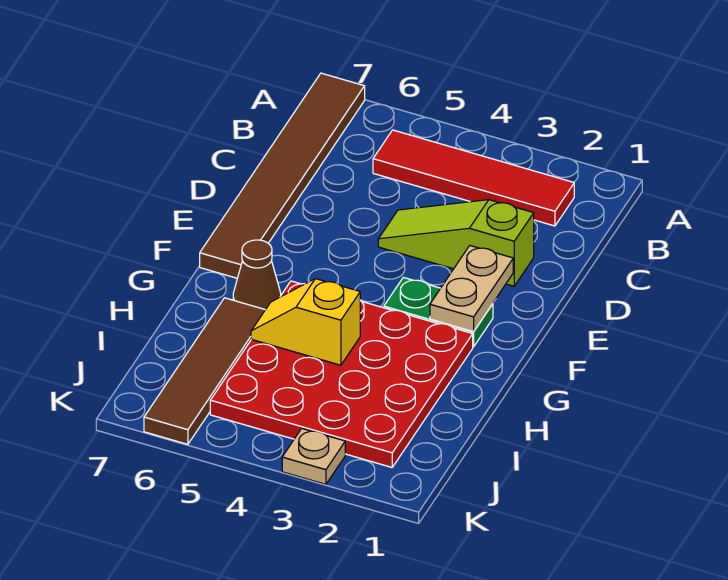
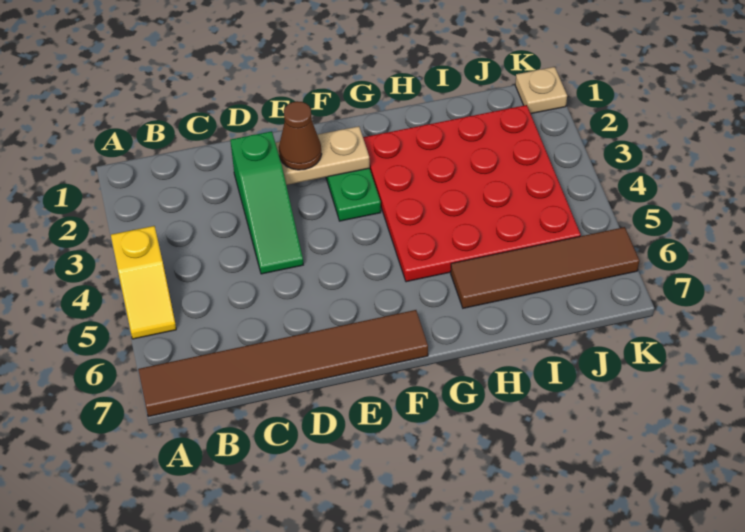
red tile B2:B5 level 1 -> none
lime slope D2:D4 level 1 top 2 -> green slope D2:D4 level 1 top 2
brown cone G6 level 1 -> brown cone E2 level 3
yellow slope H4:H5 level 2 top 4 -> yellow slope A4:A5 level 1 top 4
tan plate K3 level 1 -> tan plate K1 level 1

